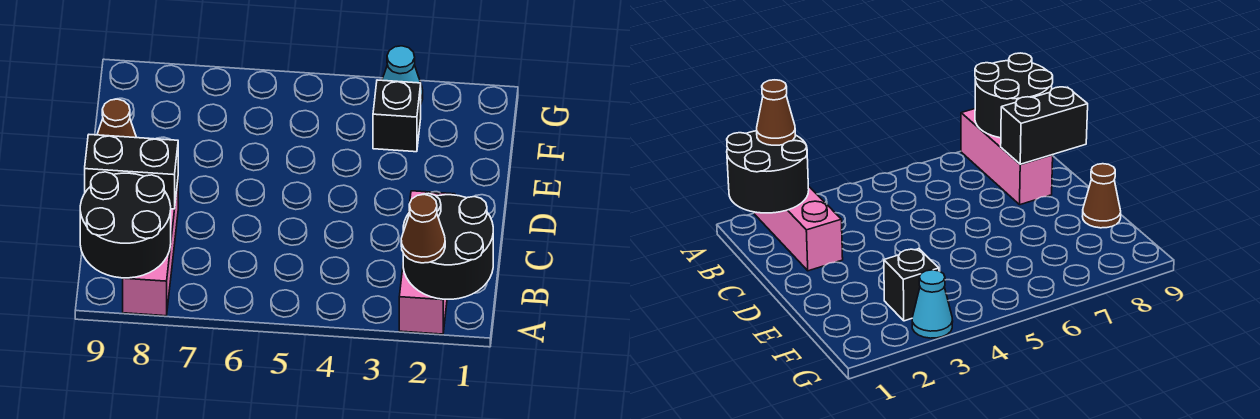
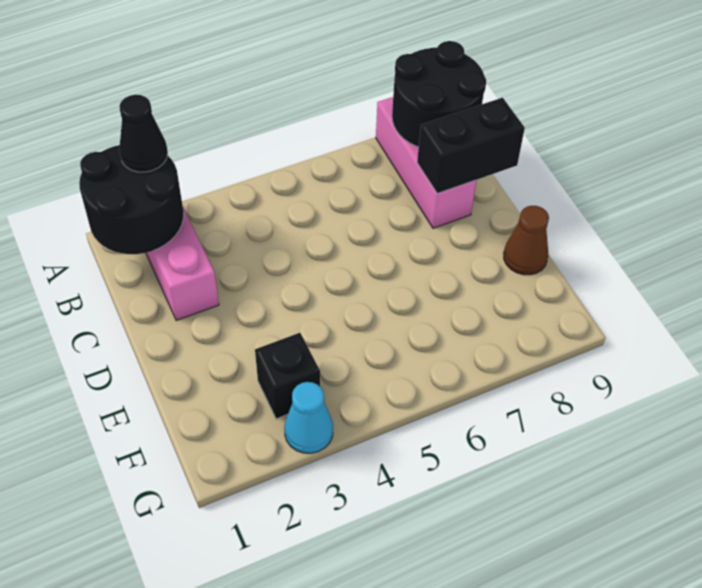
brown cone A2 level 3 -> black cone A2 level 3

